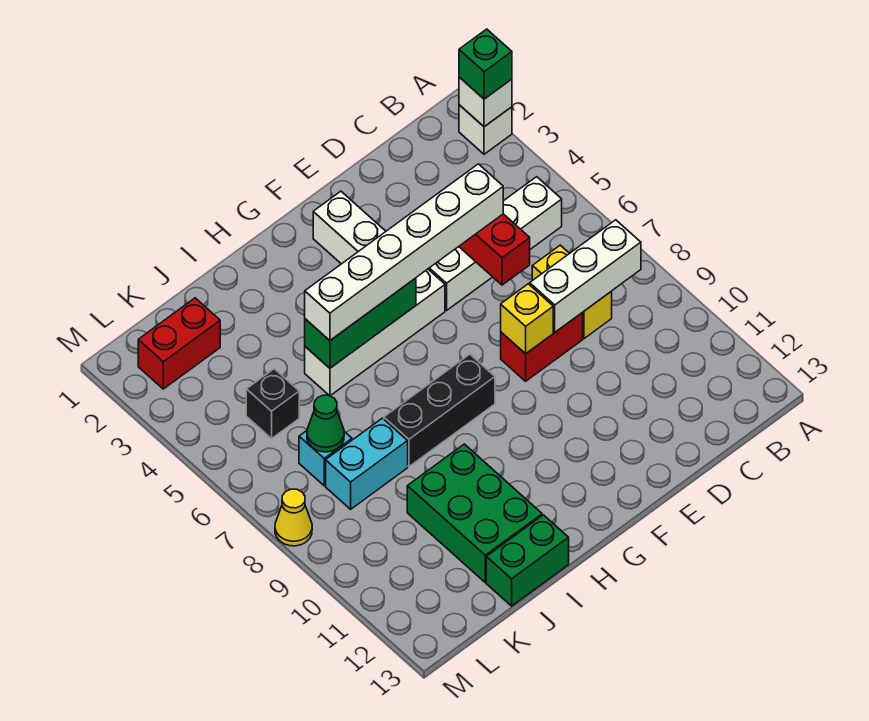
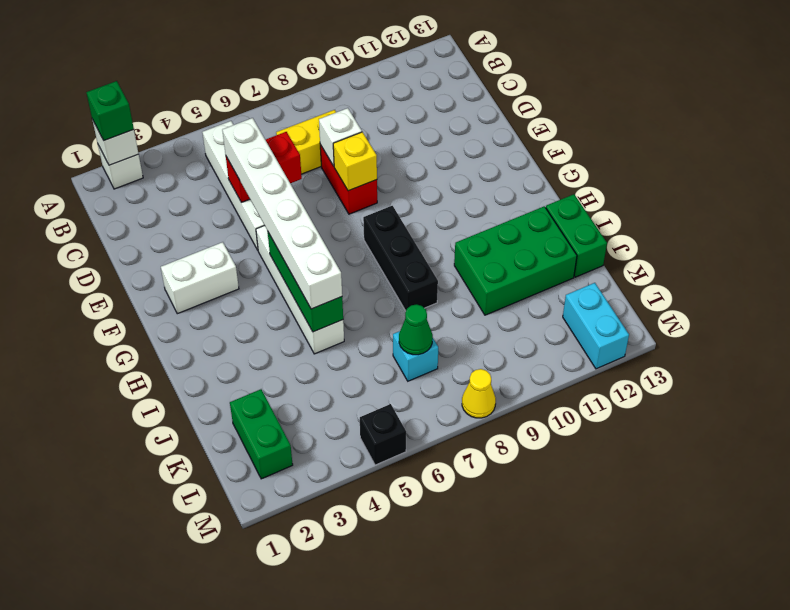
white brick B8:D8 level 2 -> white brick D8 level 2
cyan brick J8:K8 level 1 -> cyan brick L12:M12 level 1
red brick K2:L2 level 1 -> green brick K2:L2 level 1
black brick K5 level 1 -> black brick M5 level 1

